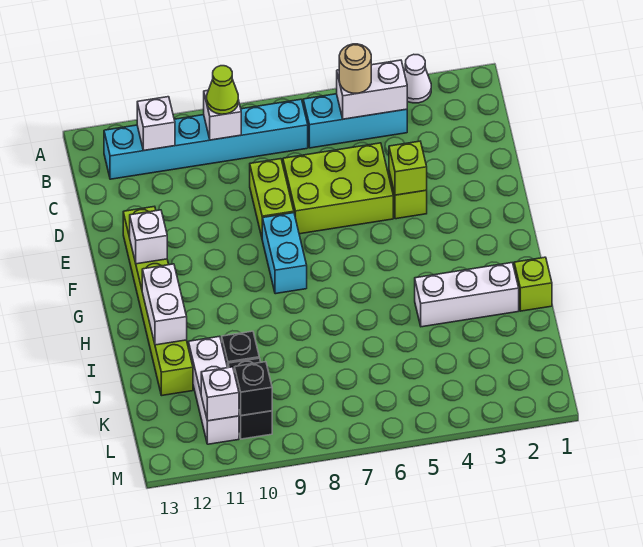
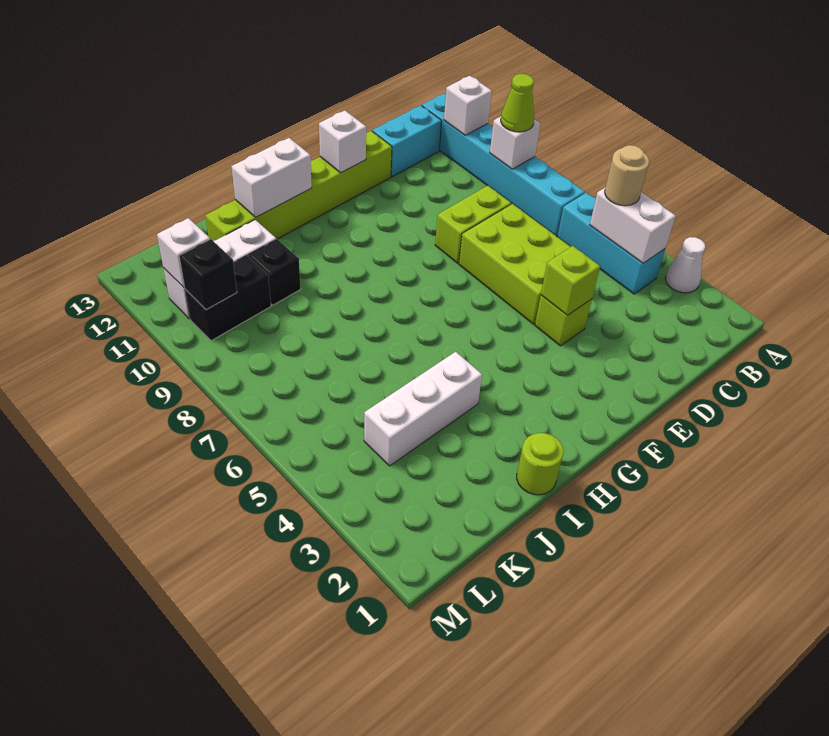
cyan brick F8:G8 level 1 -> cyan brick C12:D12 level 1
lime brick I1 level 1 -> lime round brick I1 level 1
white brick I2:I4 level 1 -> white brick I4:K4 level 1

